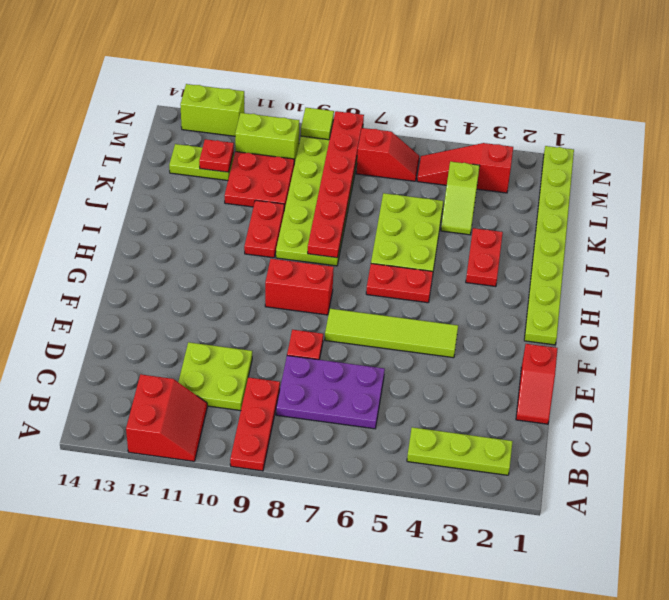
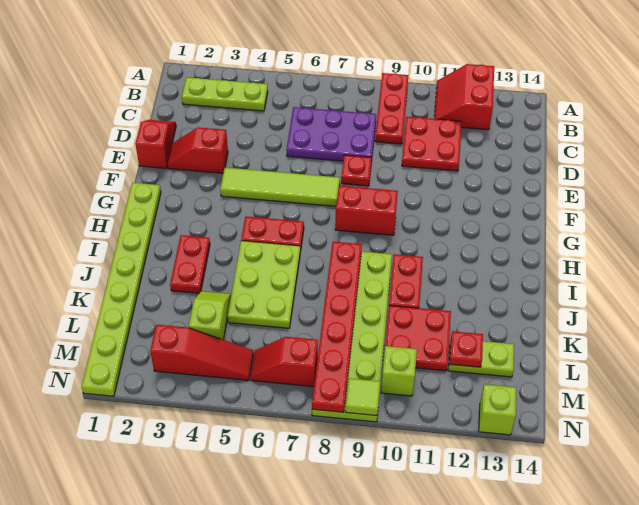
lime plate C10:D11 level 1 -> red plate C10:D11 level 1
none -> red slope E2:E3 level 1 top 3
lime brick M10:M11 level 1 -> lime brick M10 level 1
lime brick N12:N13 level 1 -> lime brick N13 level 1

